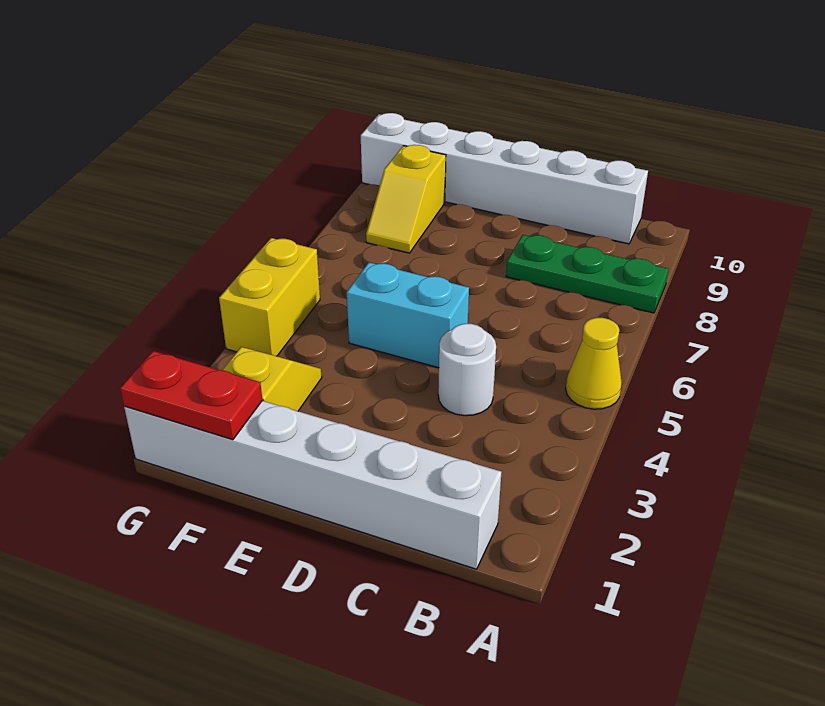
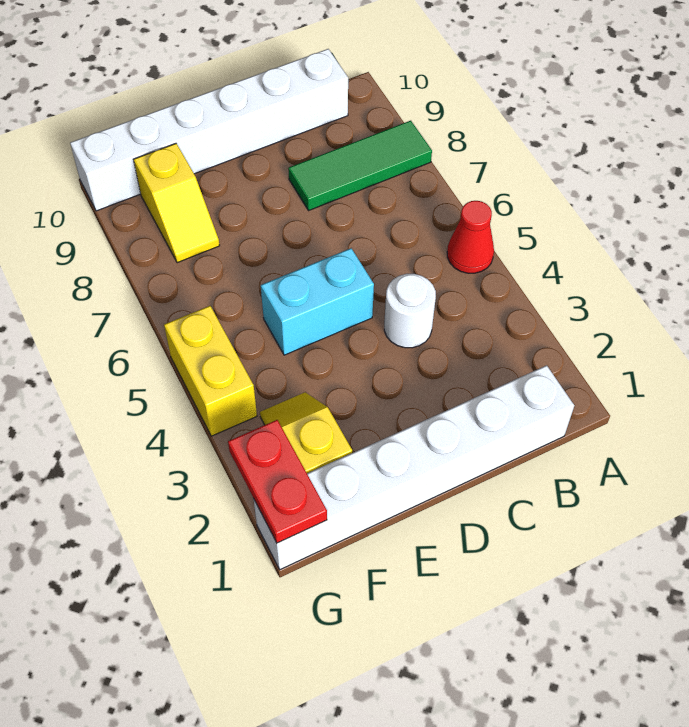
yellow cone A5 level 1 -> red cone A5 level 1
green plate A8:C8 level 1 -> green tile A8:C8 level 1
red plate F1:G1 level 2 -> red plate G1:G2 level 2

